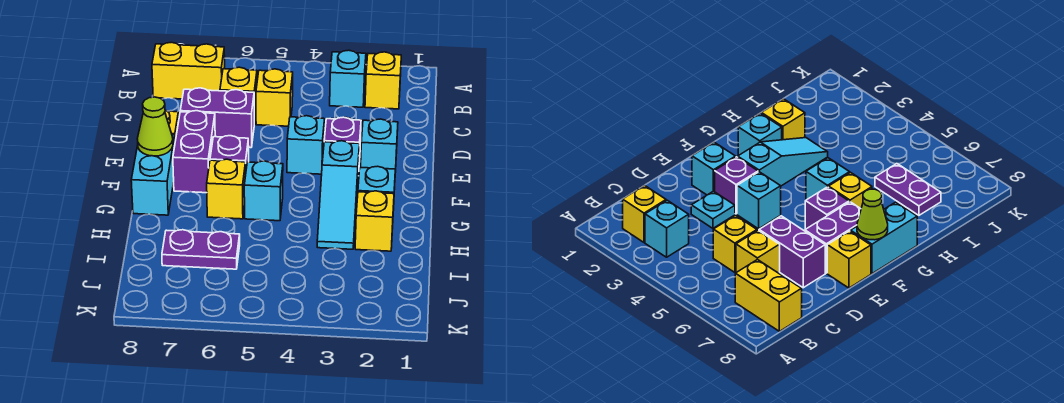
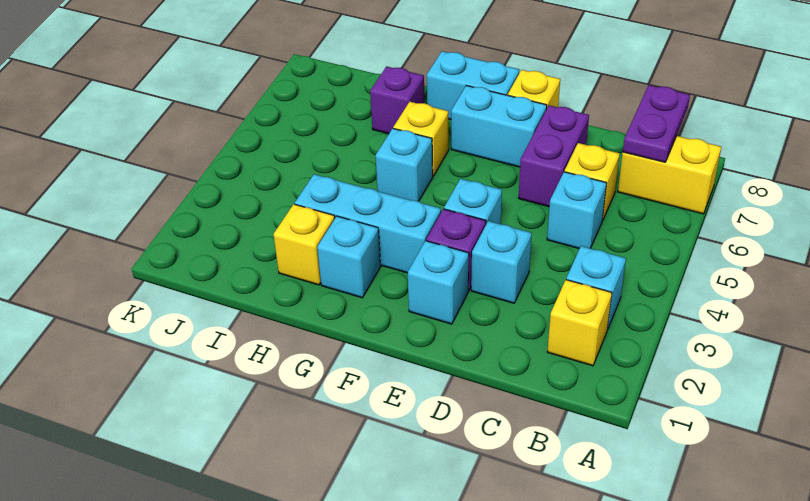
yellow brick B7:B8 level 1 -> yellow brick A7:B7 level 1
yellow brick C5 level 1 -> cyan brick C5 level 1
cyan plate D3 level 1 -> cyan brick D3 level 1
purple brick E7:F7 level 1 -> cyan brick E7:F7 level 1
cyan slope F3:H3 level 1 top F -> cyan brick F3:H3 level 1
purple brick F6 level 1 -> purple brick H7 level 1
lime cone F8 level 2 -> none
purple plate I6:I7 level 1 -> purple plate B7:B8 level 2

